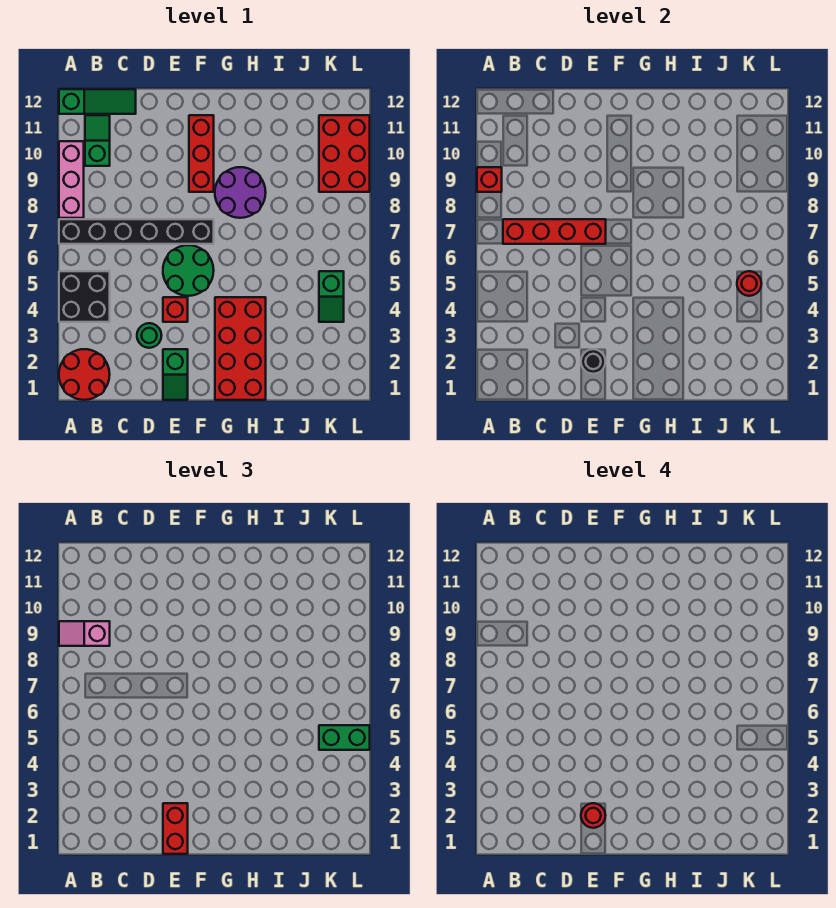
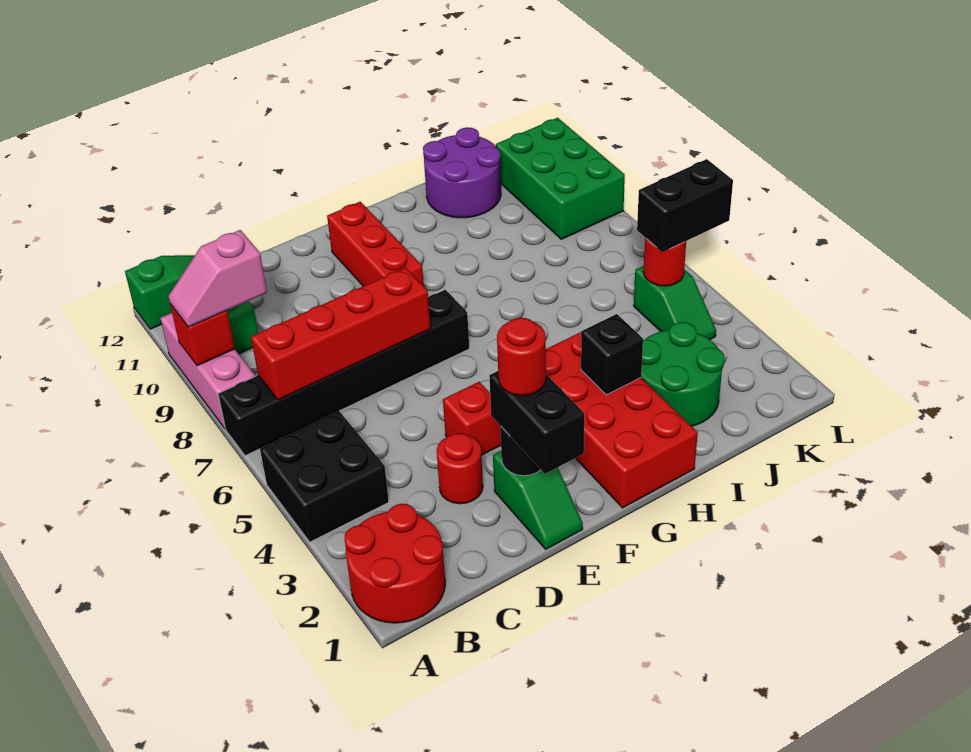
green round brick D3 level 1 -> red round brick D3 level 1
red brick E1:E2 level 3 -> black brick E1:E2 level 3
green round brick E5:F6 level 1 -> green round brick I2:J3 level 1
purple round brick G8:H9 level 1 -> purple round brick I11:J12 level 1
none -> black brick H3 level 2
green brick K5:L5 level 3 -> black brick K5:L5 level 3
red brick K9:L11 level 1 -> green brick K9:L11 level 1

